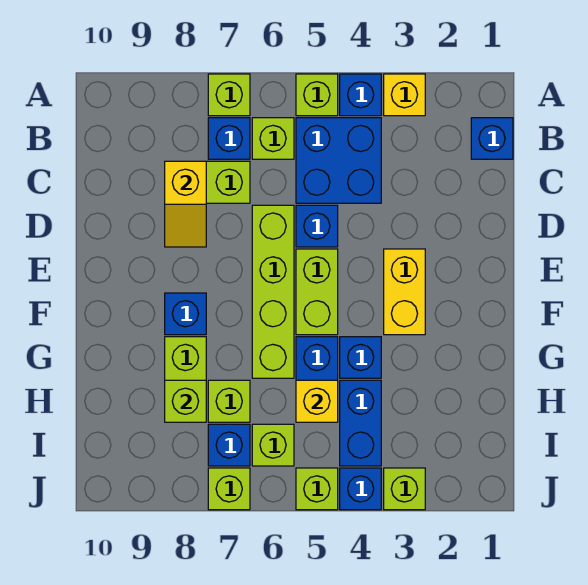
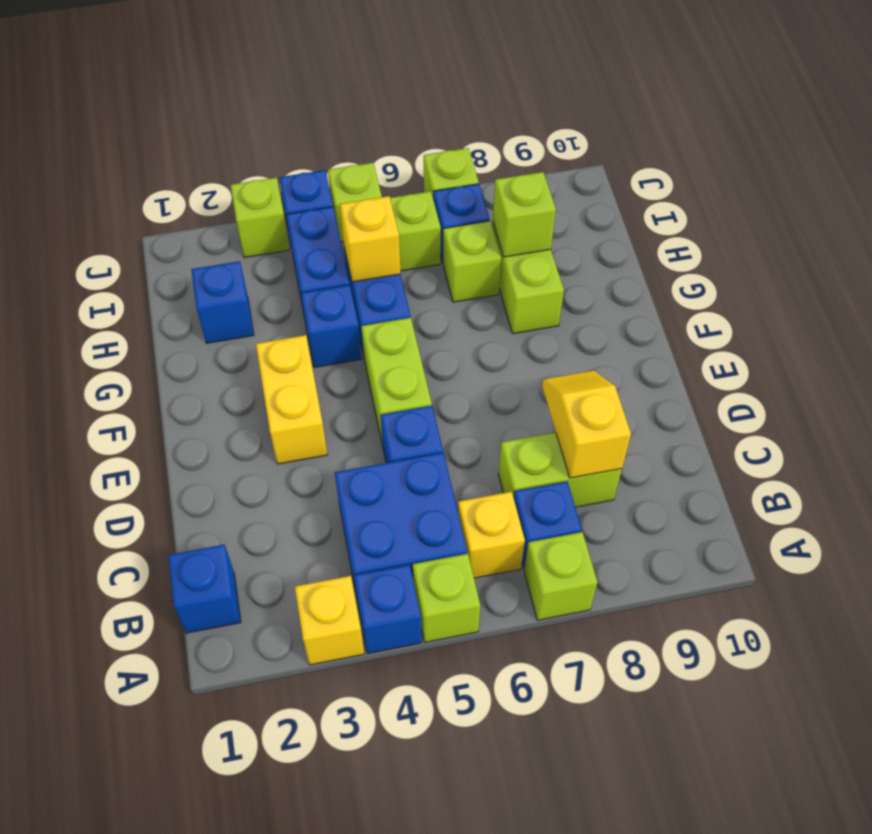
lime brick B6 level 1 -> yellow brick B6 level 1
lime brick D6:G6 level 1 -> none
blue brick F8 level 1 -> blue brick H2 level 1

